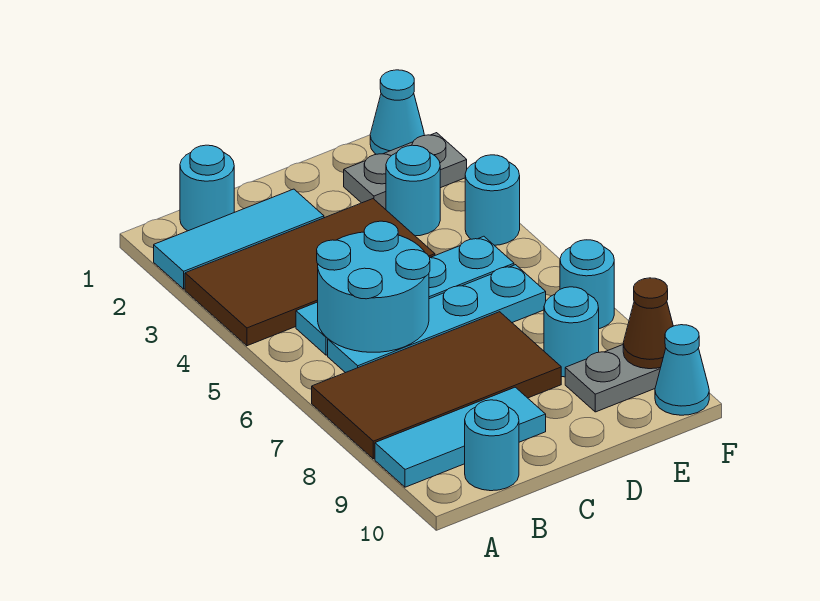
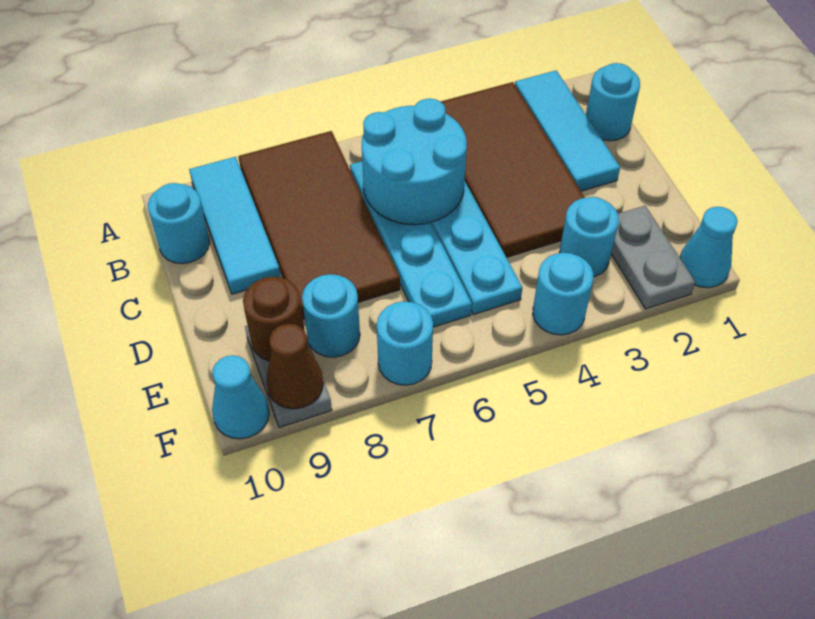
none -> brown round brick E9 level 2

